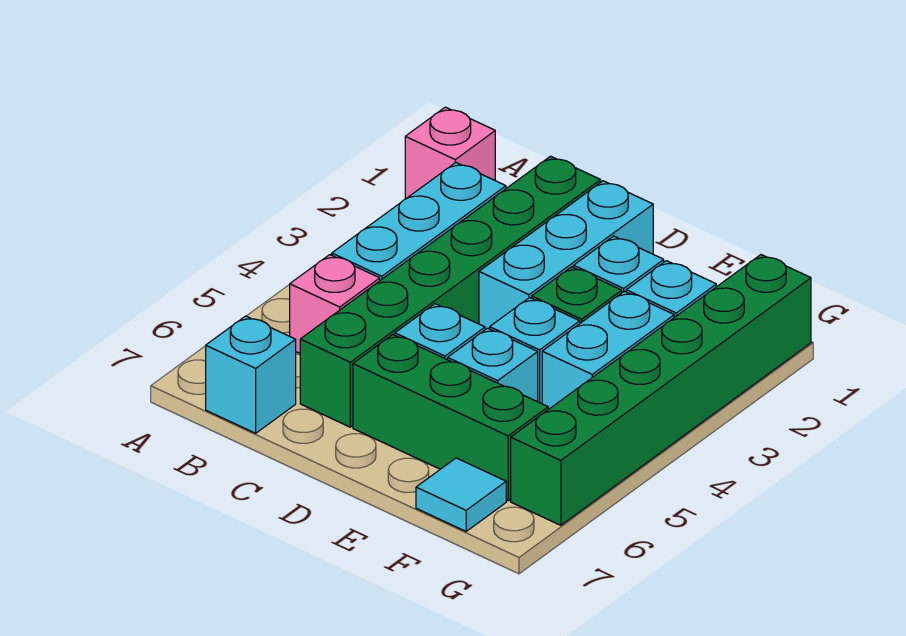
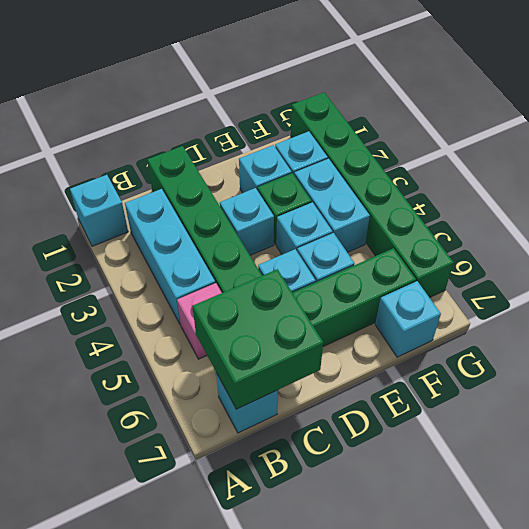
pink brick A1 level 1 -> cyan brick A1 level 1
none -> green brick B6:C7 level 2
cyan brick D1:D3 level 1 -> cyan brick D3 level 1
cyan tile F7 level 1 -> cyan brick F7 level 1

